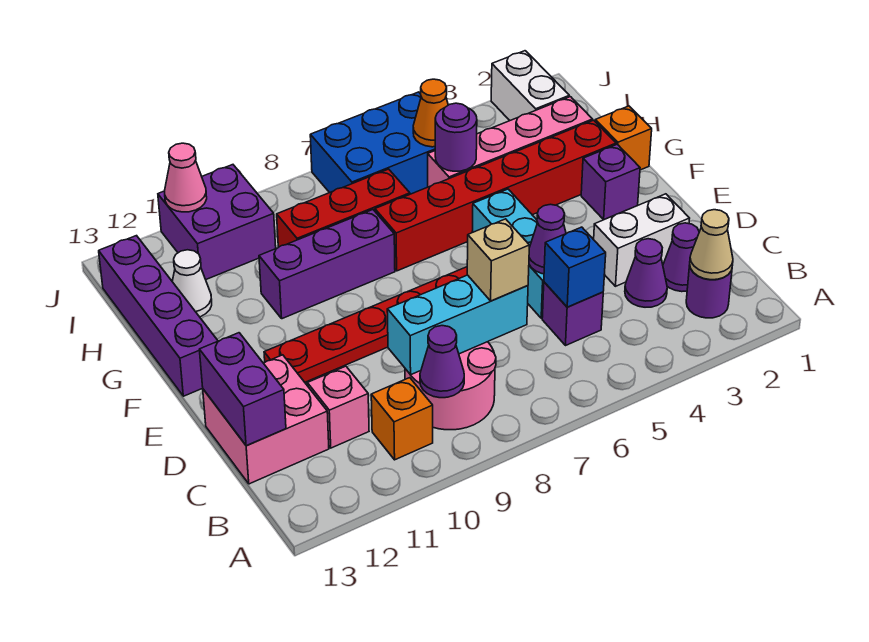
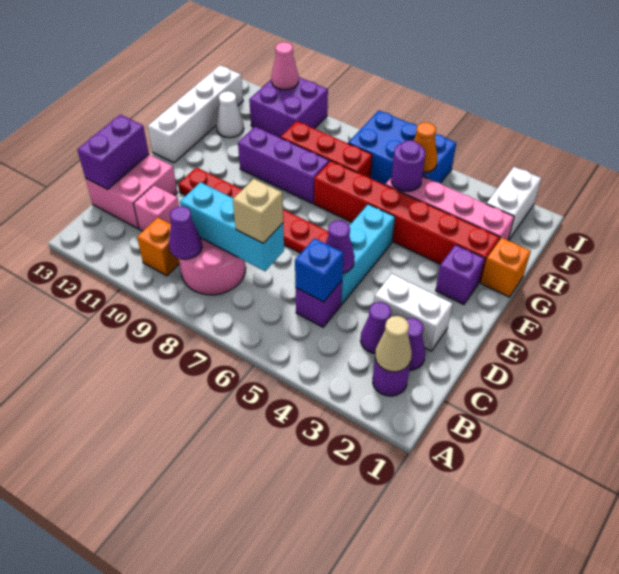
purple brick F13:I13 level 1 -> white brick F13:I13 level 1

